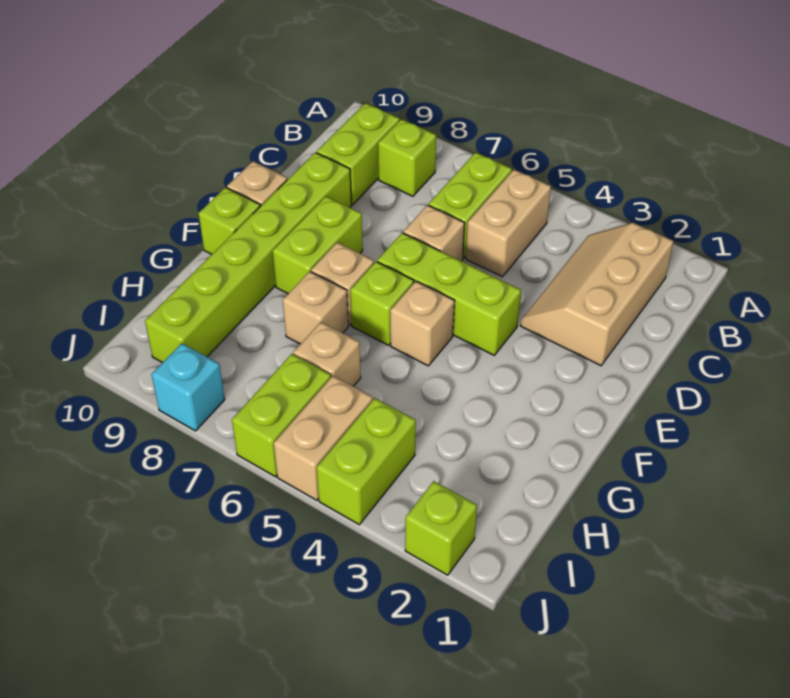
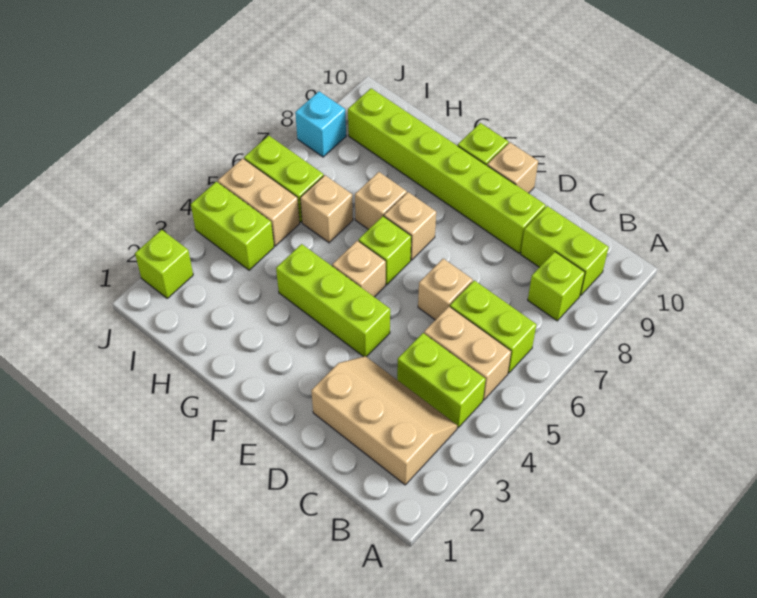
lime brick E4:E6 level 1 -> lime brick E4:G4 level 1
lime brick E8:F8 level 1 -> lime brick B4:C4 level 1

